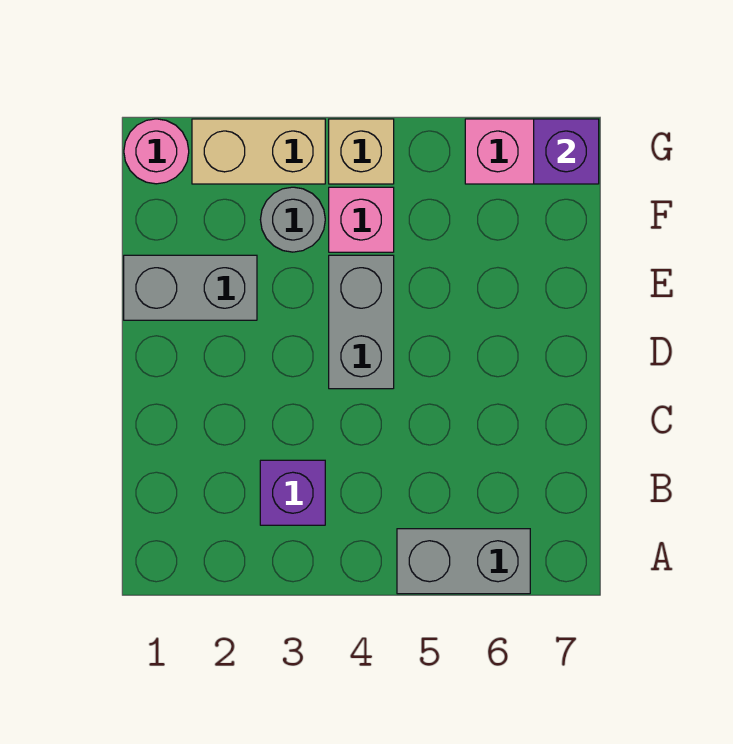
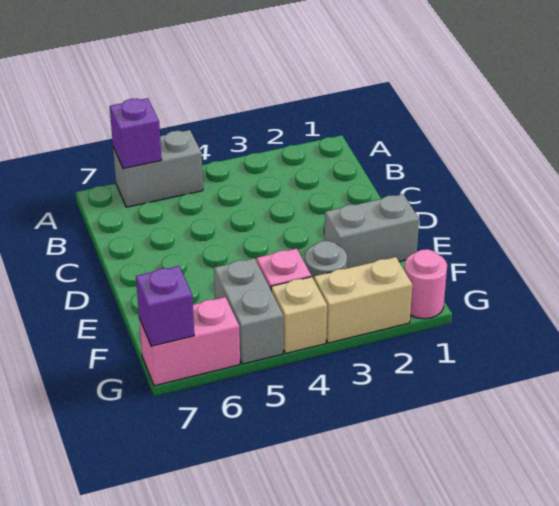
purple brick B3 level 1 -> purple brick A6 level 2
grey brick D4:E4 level 1 -> grey brick F5:G5 level 1

